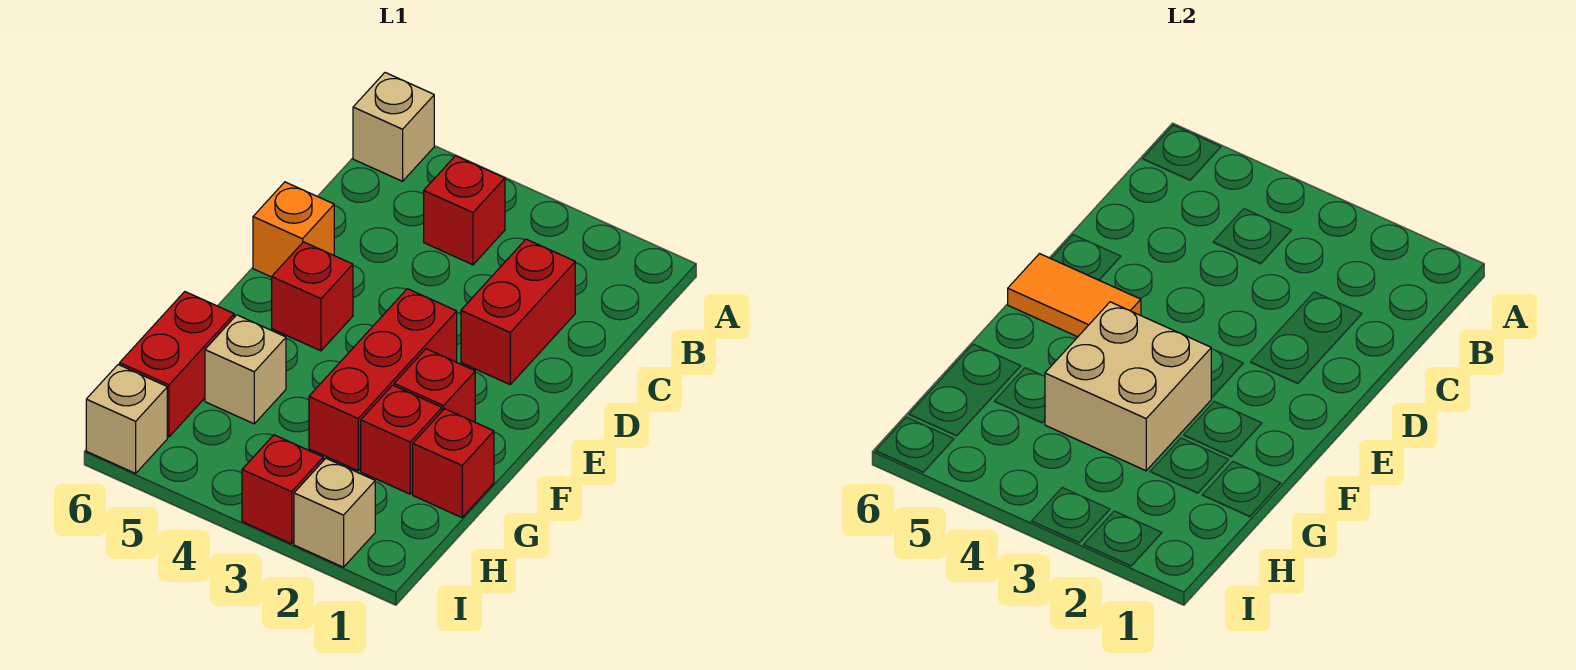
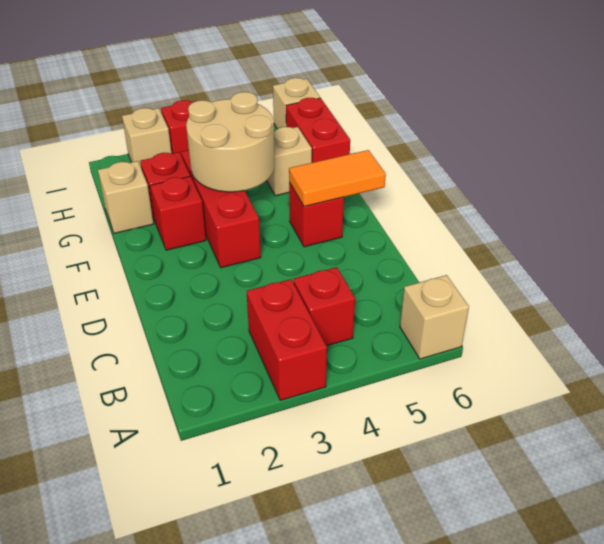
red brick C2:D2 level 1 -> red brick A3:B3 level 1
orange brick D6 level 1 -> none
tan brick F3:G4 level 2 -> tan round brick F3:G4 level 2
red brick G1 level 1 -> tan brick G1 level 1

